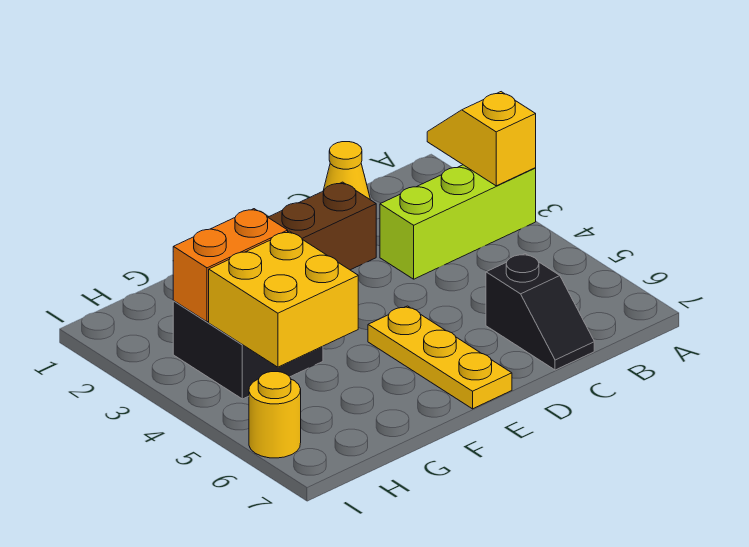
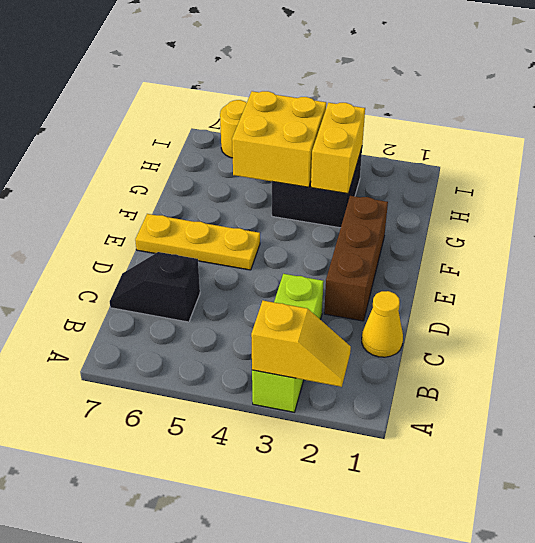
orange brick G3:H3 level 2 -> yellow brick G3:H3 level 2

